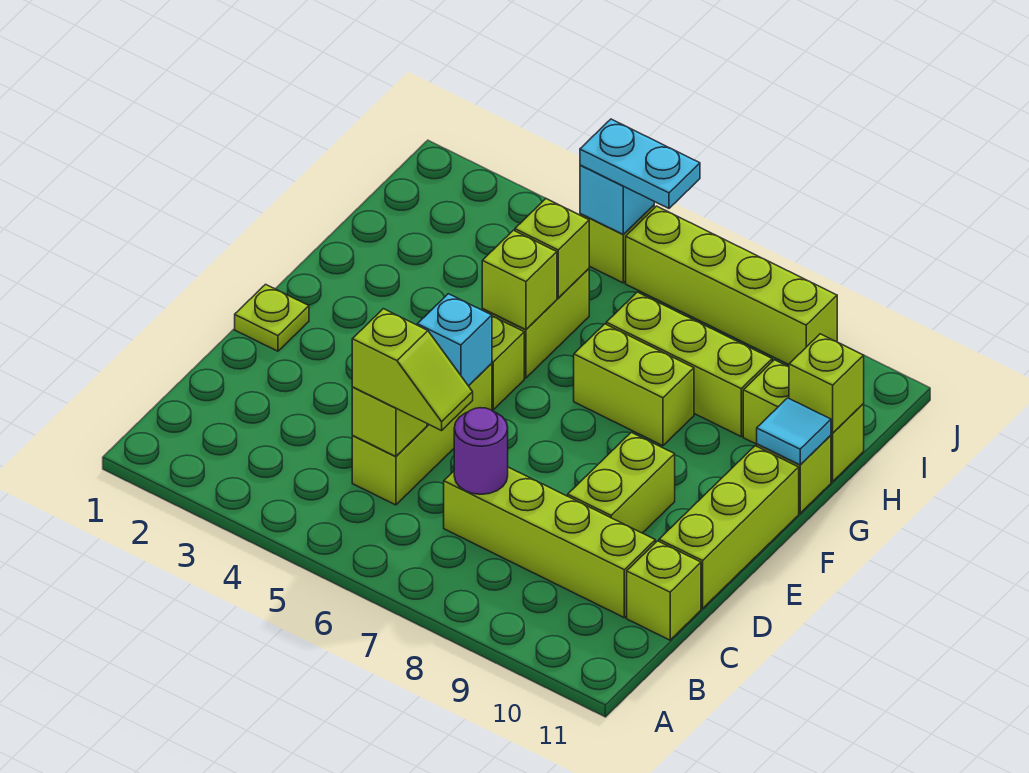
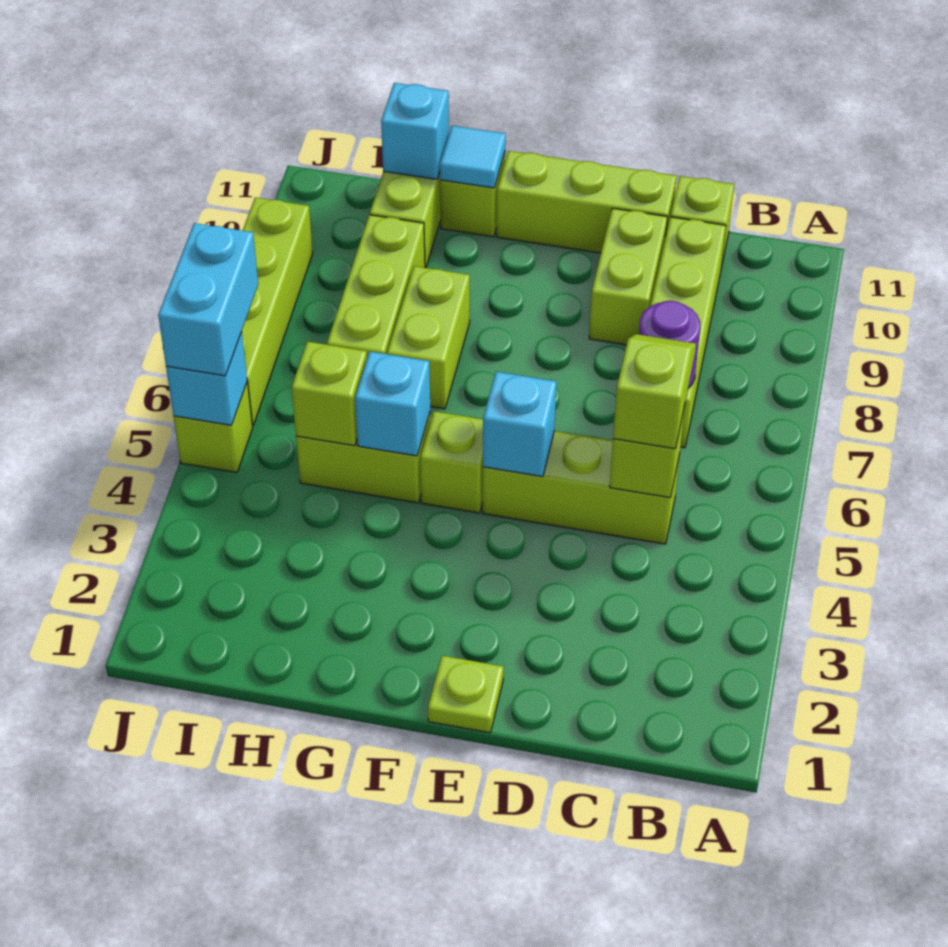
lime brick D9:E9 level 1 -> lime brick D9:D10 level 1
lime brick G5 level 2 -> cyan brick G5 level 2
lime brick H11 level 2 -> cyan brick H11 level 2
cyan plate J5:J6 level 3 -> cyan brick J5:J6 level 3

